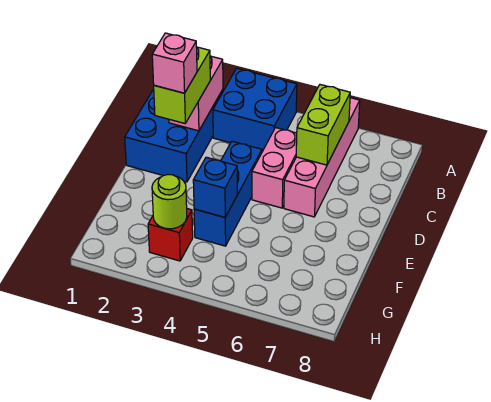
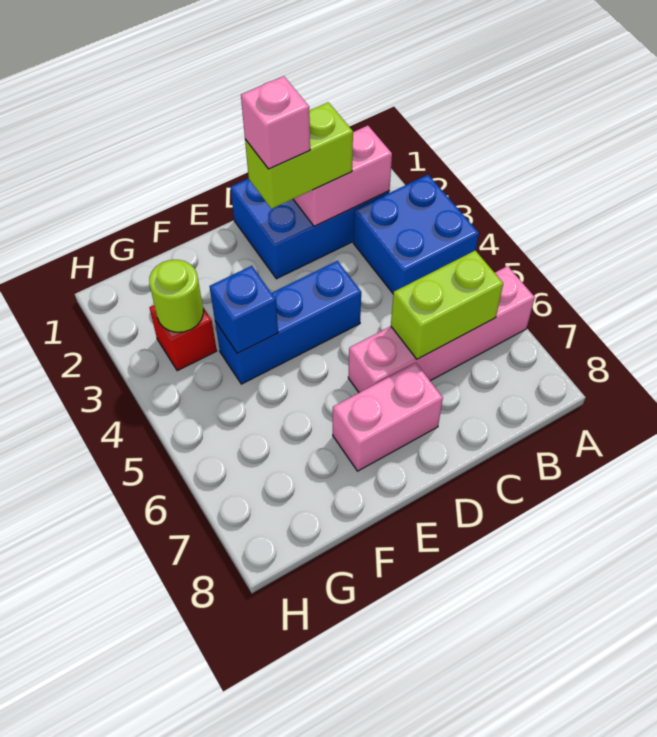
pink brick C5:D5 level 1 -> pink brick D7:E7 level 1

